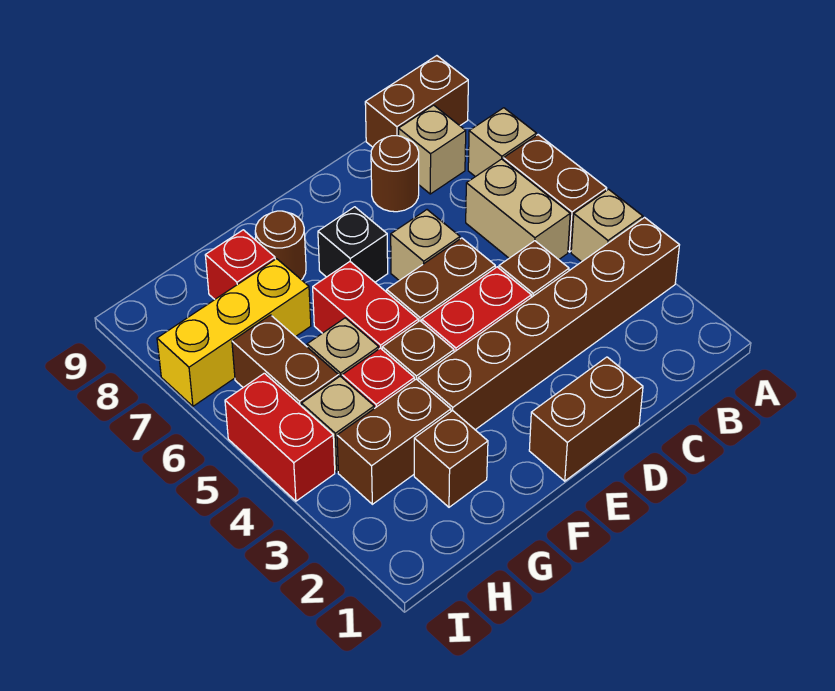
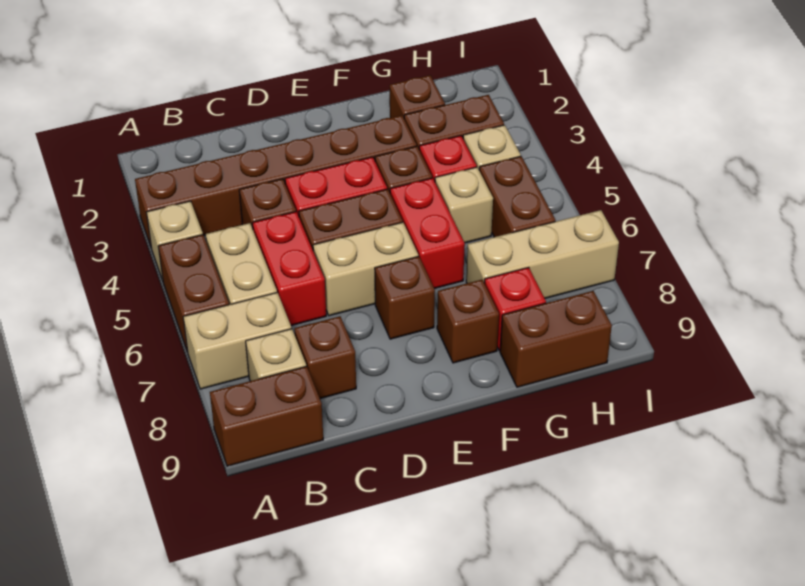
tan brick A7 level 1 -> tan brick A7:B7 level 1
brown round brick C8 level 1 -> brown brick C8 level 1
brown brick D1:E1 level 1 -> brown brick G9:H9 level 1
tan brick D6 level 1 -> tan brick D6:E6 level 1
black brick E7 level 1 -> brown brick E7 level 1
brown round brick F8 level 1 -> brown brick F8 level 1
yellow brick G7:I7 level 1 -> tan brick G7:I7 level 1
red brick I4:I5 level 1 -> red brick C5:C6 level 1

